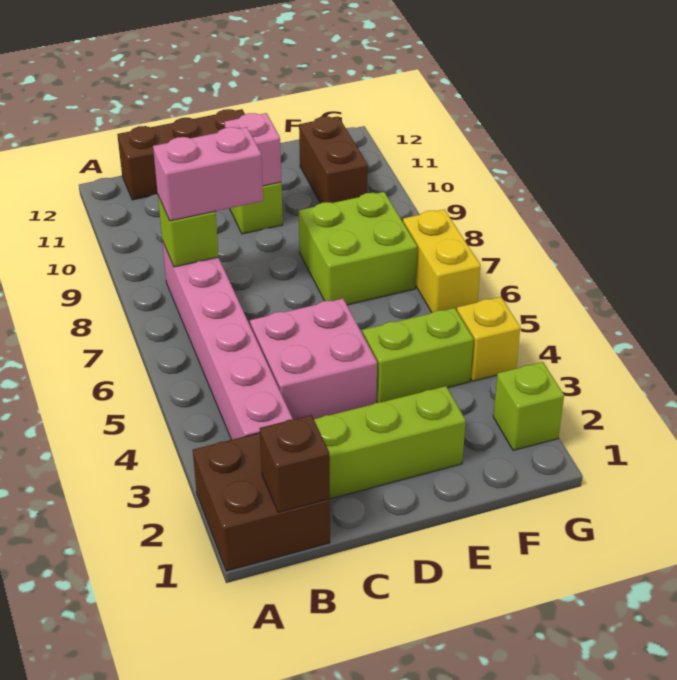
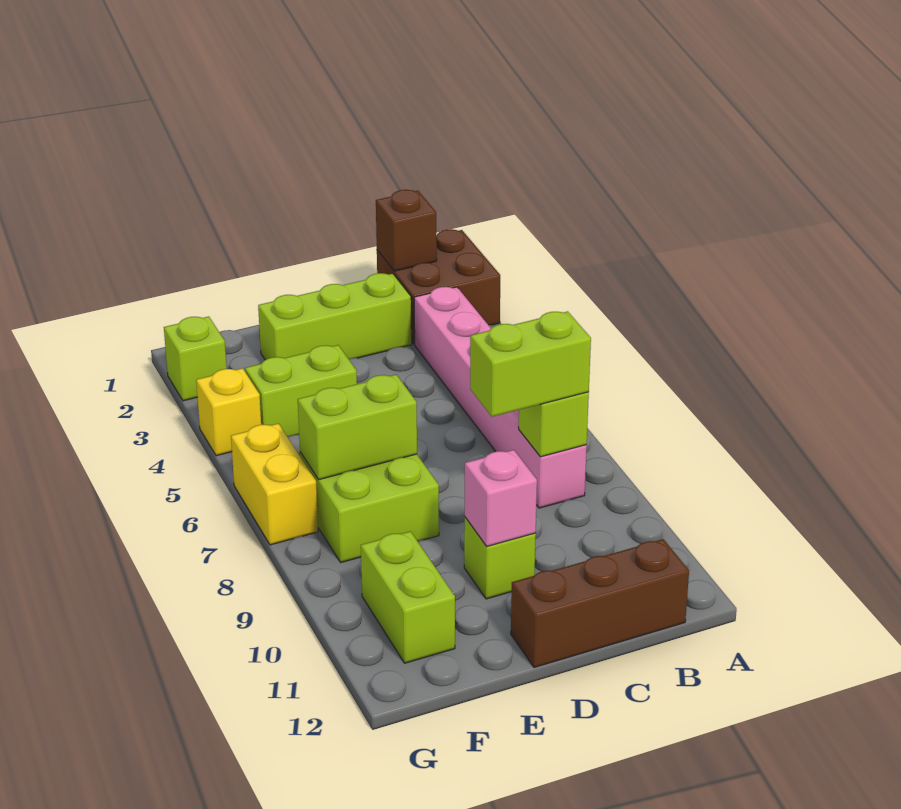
pink brick B8:C8 level 3 -> lime brick B8:C8 level 3
pink brick C4:D5 level 1 -> none
none -> lime brick E7:F7 level 2
brown brick F10:F11 level 1 -> lime brick F10:F11 level 1

